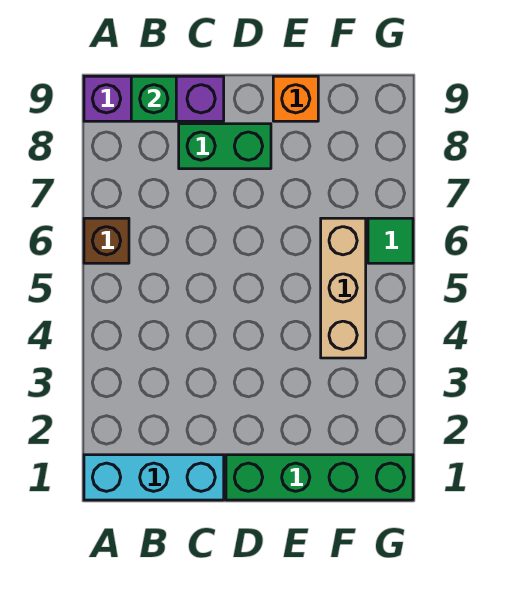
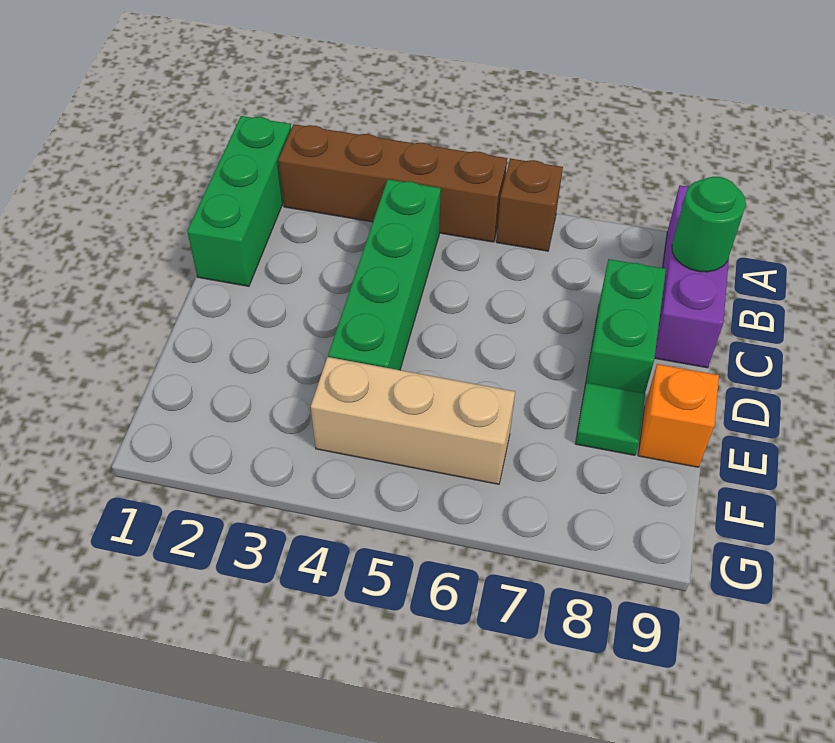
cyan brick A1:C1 level 1 -> green brick A1:C1 level 1
none -> brown brick A2:A5 level 1
green brick B9 level 2 -> green round brick B9 level 2
green brick D1:G1 level 1 -> green brick B4:E4 level 1
green tile G6 level 1 -> green tile E8 level 1

